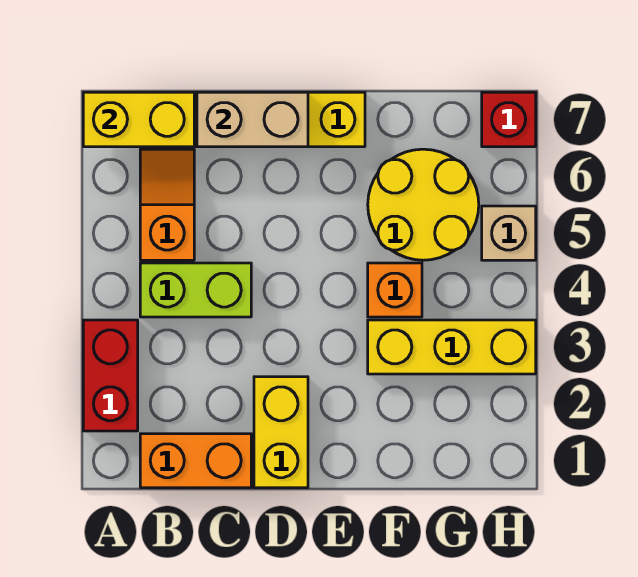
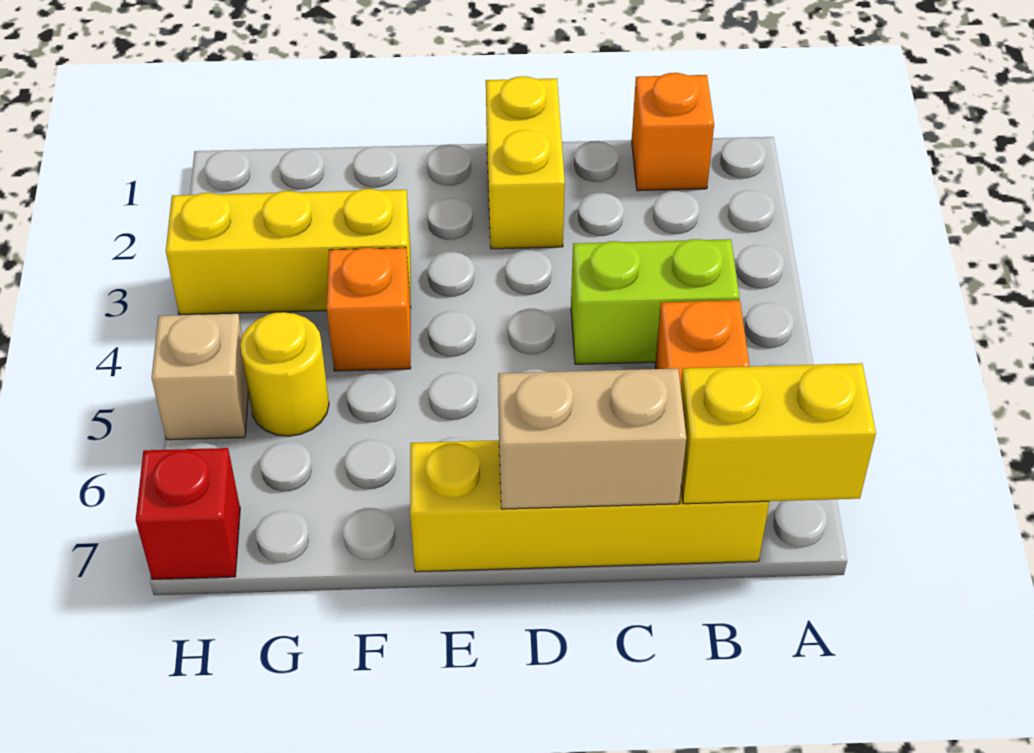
red brick A2:A3 level 1 -> none
orange brick B1:C1 level 1 -> orange brick B1 level 1
yellow round brick F5:G6 level 1 -> yellow round brick G5 level 1

